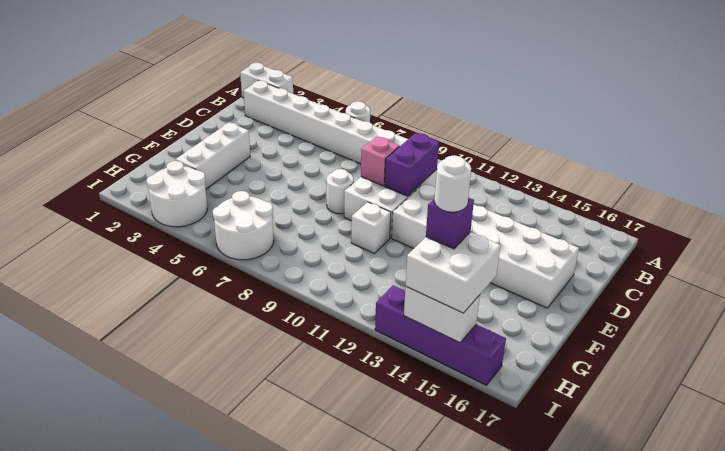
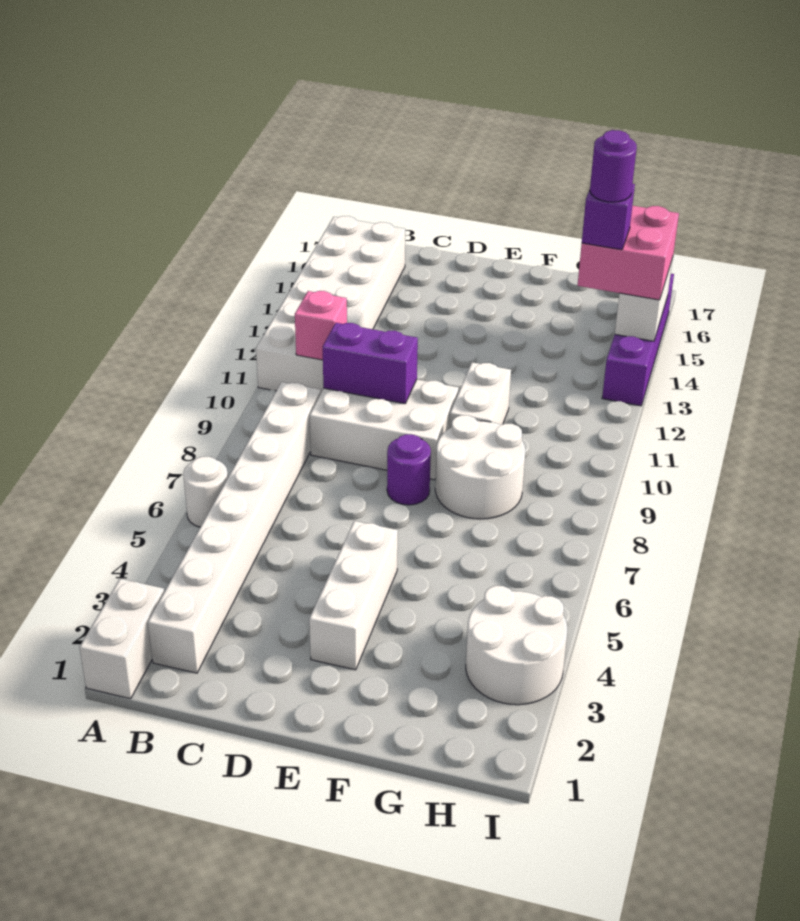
pink brick D9 level 2 -> pink brick B11 level 2
white brick D11:E16 level 1 -> white brick A11:B16 level 1
white brick E3:G3 level 1 -> white brick E3:E5 level 1
white round brick E8 level 1 -> purple round brick E8 level 1
white brick F10 level 1 -> white brick F10:F11 level 1
white round brick H6:I7 level 1 -> white round brick F8:G9 level 1
white brick H14:I15 level 3 -> pink brick H14:I15 level 3
white round brick H14 level 5 -> purple round brick H14 level 5

